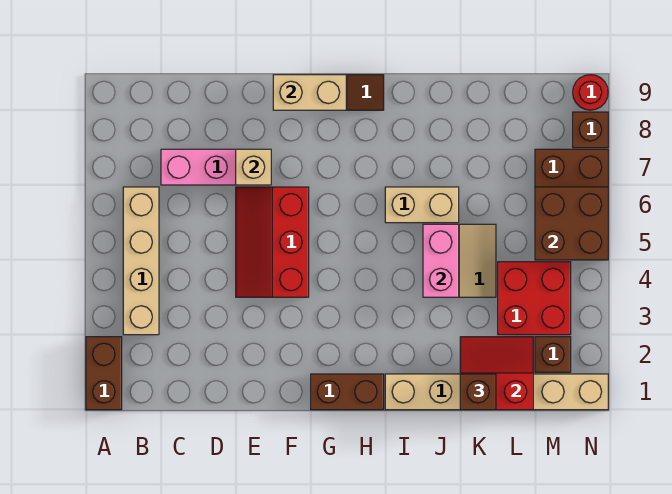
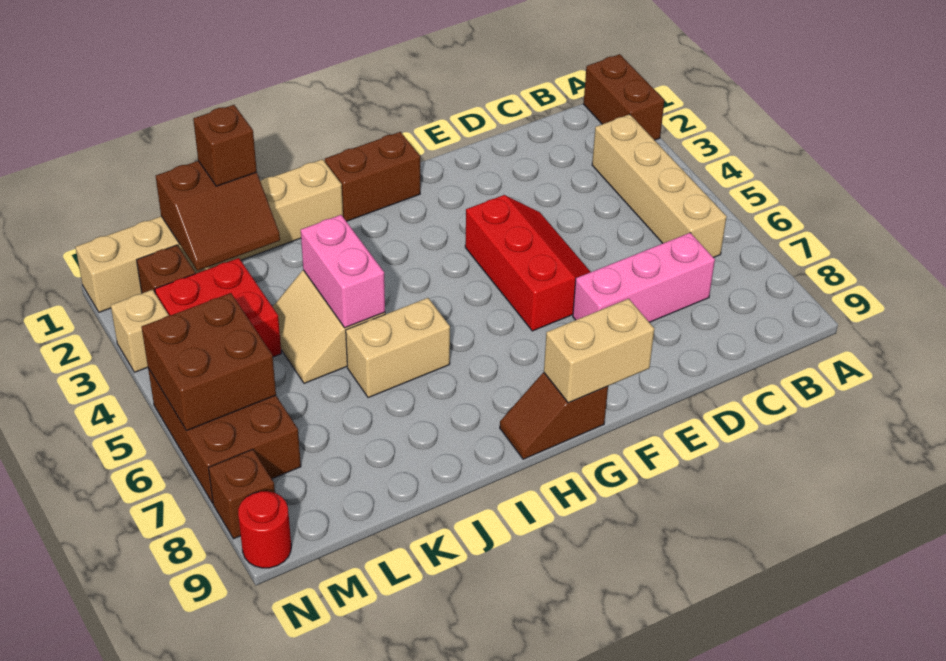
tan brick E7 level 2 -> tan brick N3 level 1
red slope K1:L2 level 2 top 1 -> brown slope K1:L2 level 2 top 1

